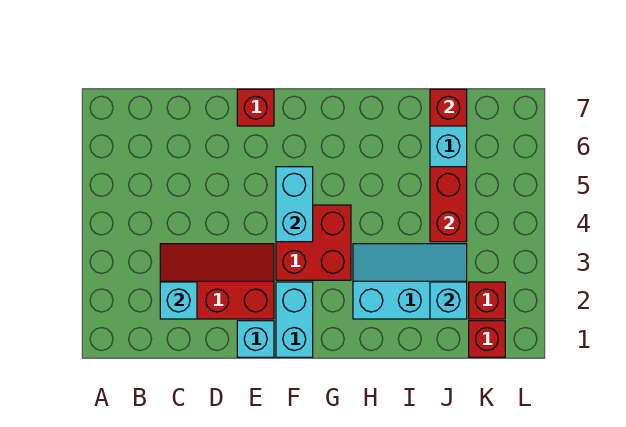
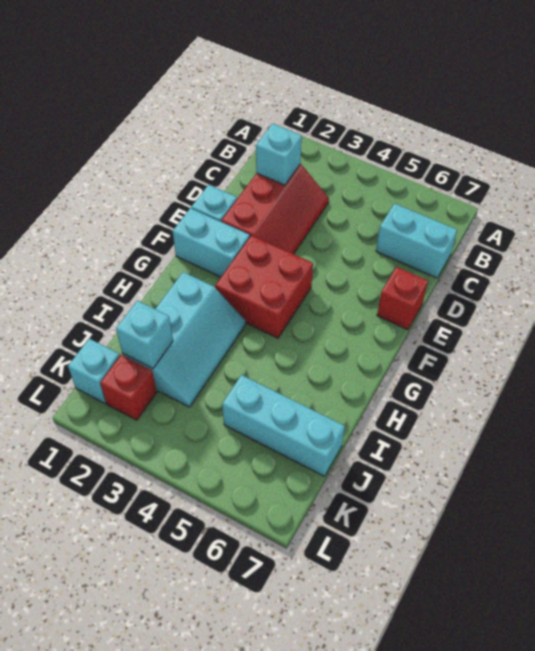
cyan brick F4:F5 level 2 -> cyan brick C6:C7 level 1
red brick J4:J5 level 2 -> none
red brick J7 level 2 -> none
red brick K1 level 1 -> cyan brick K1 level 1

